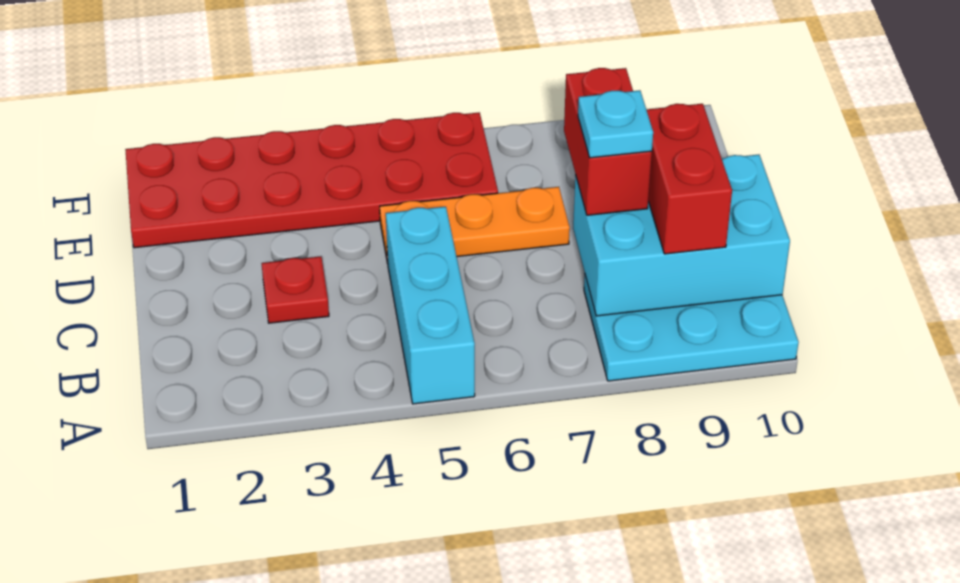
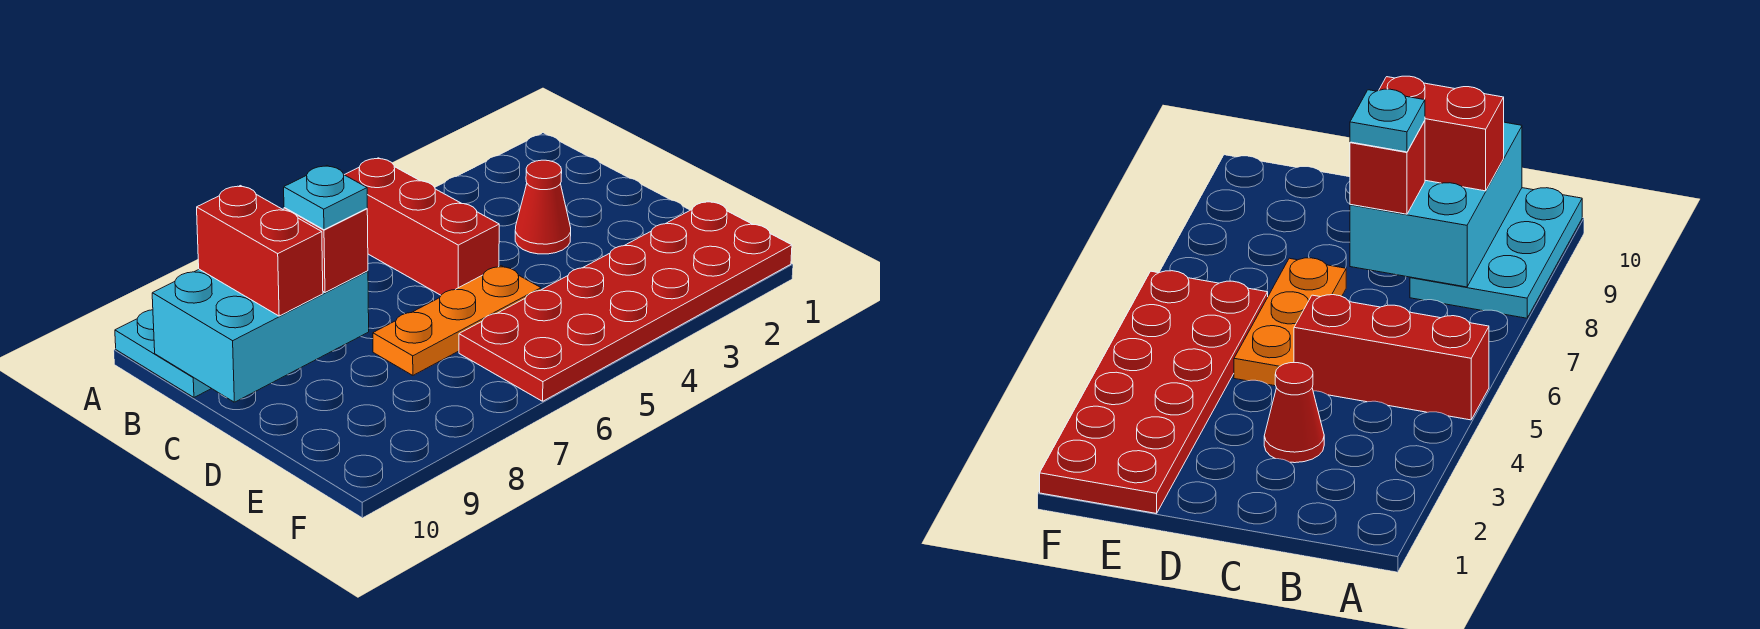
cyan brick A5:C5 level 1 -> red brick A5:C5 level 1
red plate C3 level 1 -> red cone C3 level 1
red brick C8:D8 level 3 -> red brick C8 level 3

